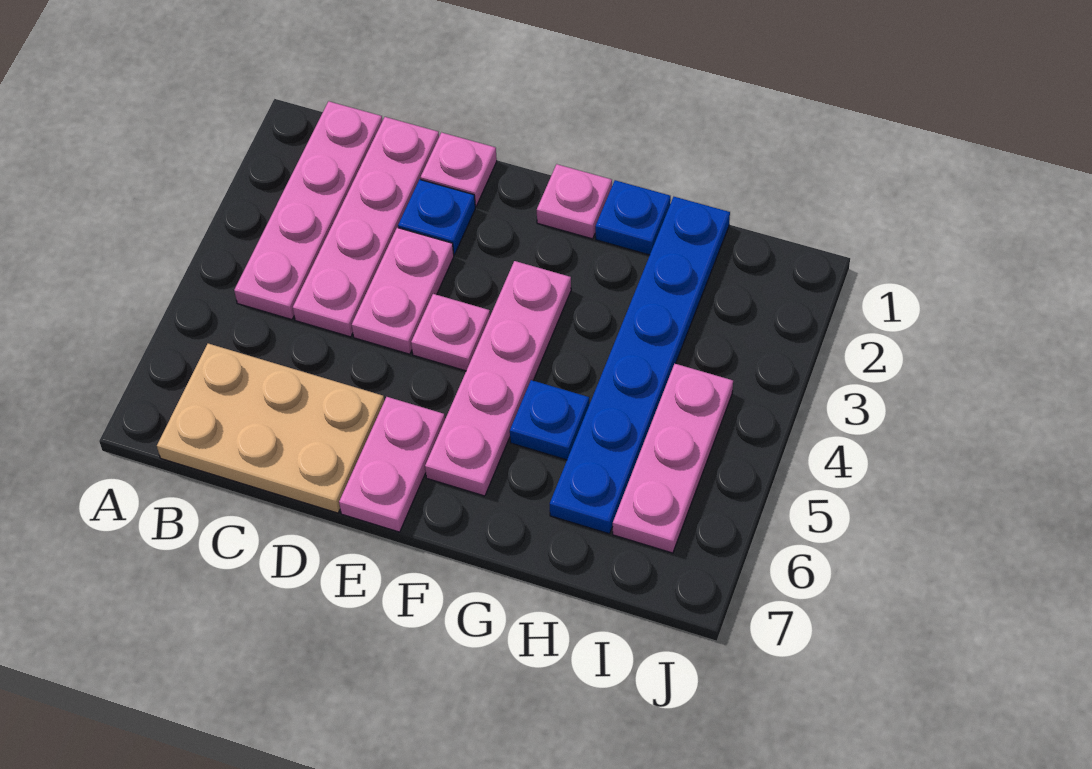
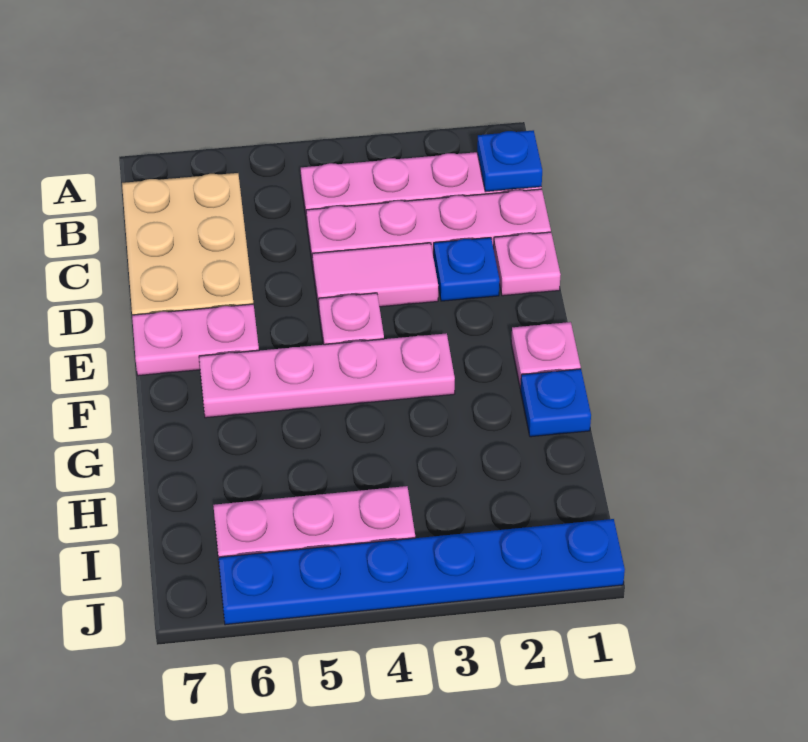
pink plate D3:D4 level 1 -> pink tile D3:D4 level 1
blue plate G5 level 1 -> blue plate B1 level 2
blue plate H1:H6 level 1 -> blue plate J1:J6 level 1

